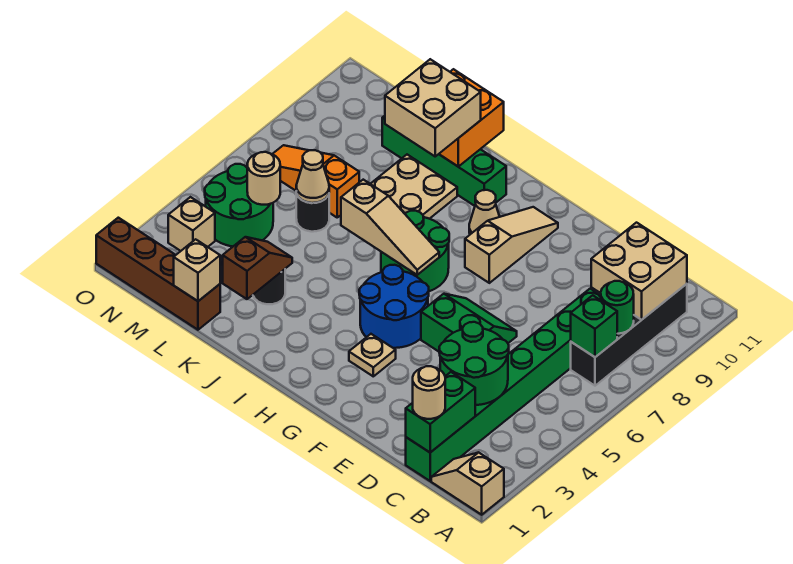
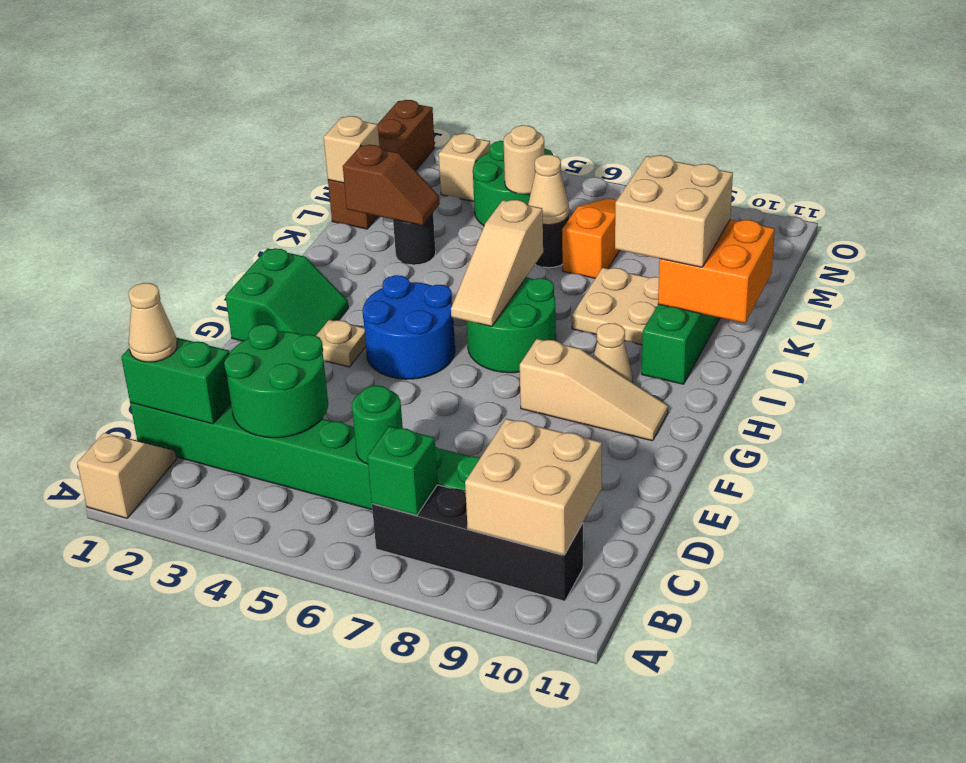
green round brick B8 level 2 -> green round brick C6 level 2
tan round brick C1 level 3 -> tan cone C1 level 3
green slope E5:F6 level 1 top 5 -> green slope G1:H2 level 1 top 1

